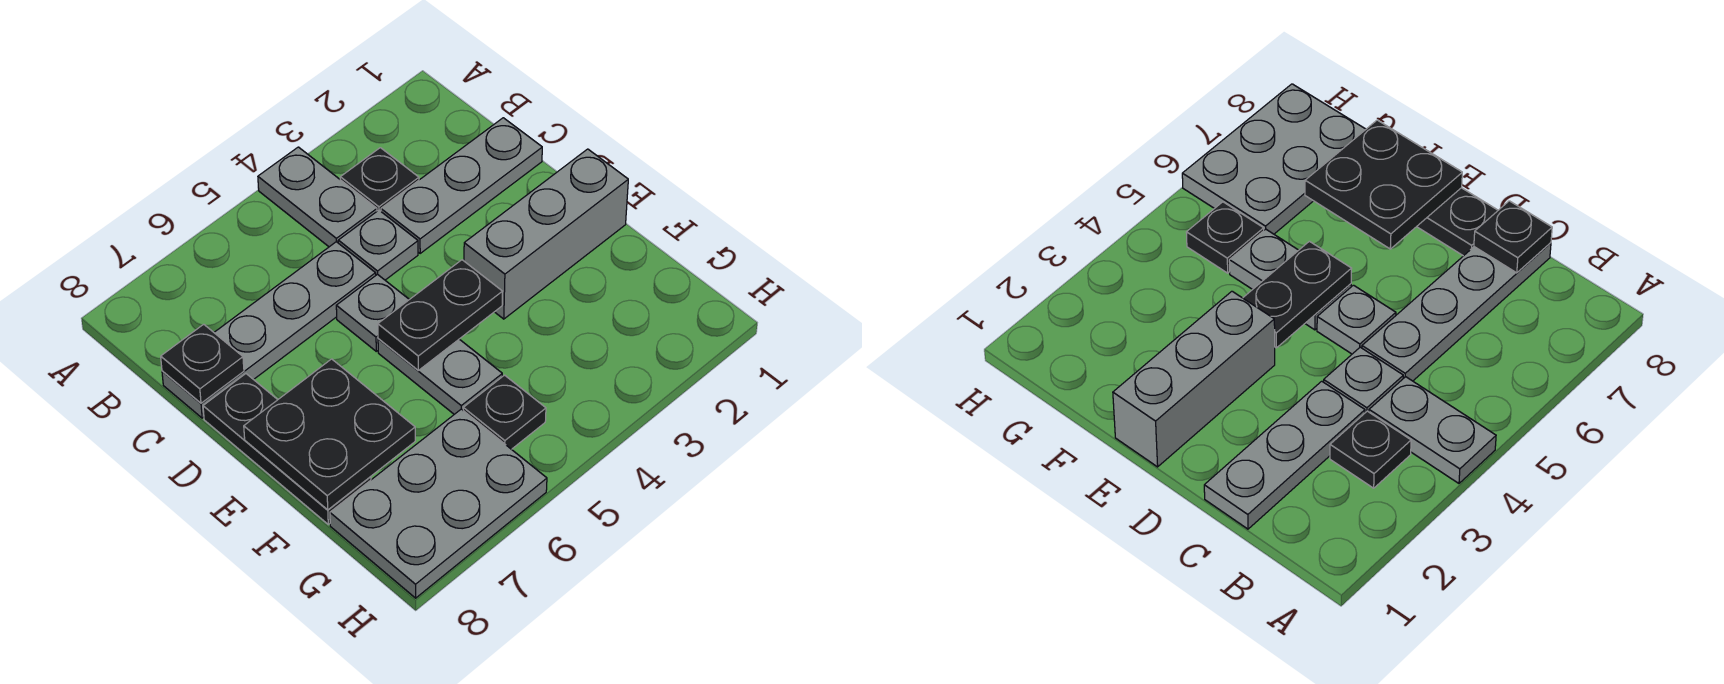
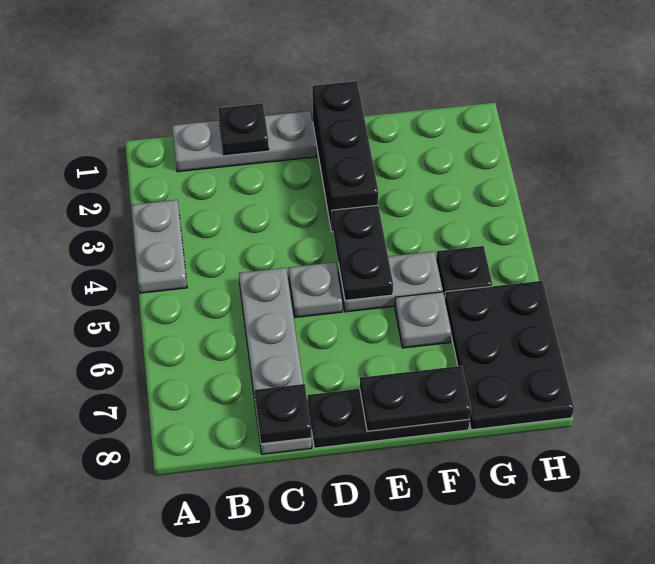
grey plate A4:B4 level 1 -> grey plate A3:A4 level 1
black plate B3 level 1 -> black plate C1 level 2
grey plate C1:C3 level 1 -> grey plate B1:D1 level 1
grey plate C4 level 1 -> grey plate F6 level 1
grey brick E1:E3 level 1 -> black brick E1:E3 level 1
black plate E7:F8 level 2 -> black plate E8:F8 level 2
grey plate G6:H8 level 1 -> black plate G6:H8 level 1

